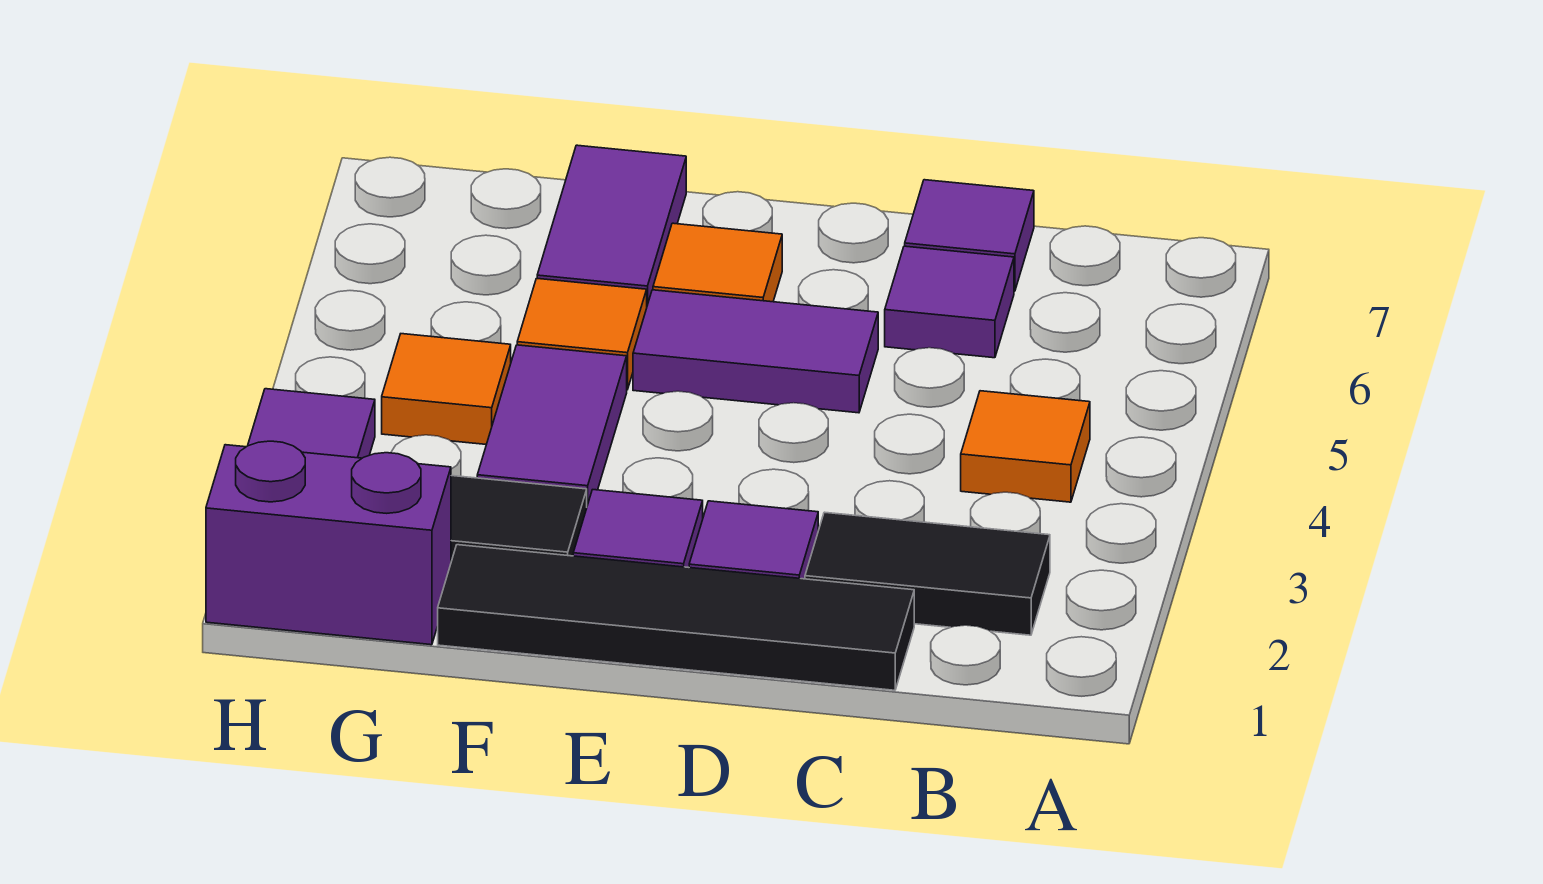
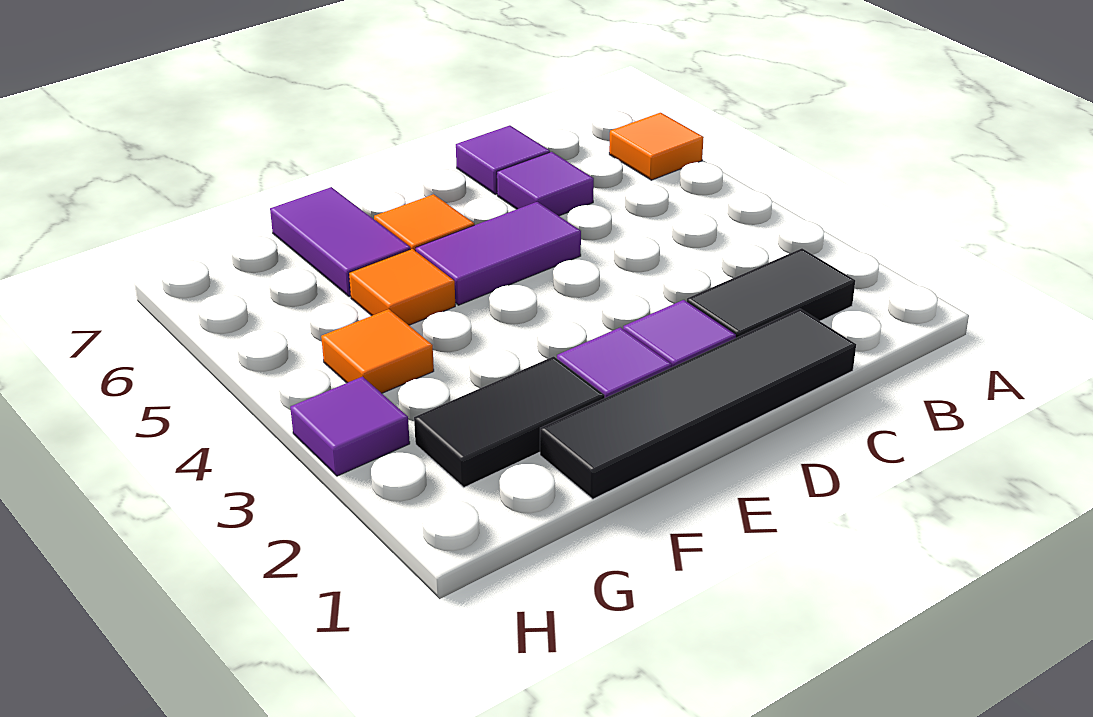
orange tile B4 level 1 -> orange tile A6 level 1
purple tile F3:F4 level 1 -> none
purple brick G1:H1 level 1 -> none

